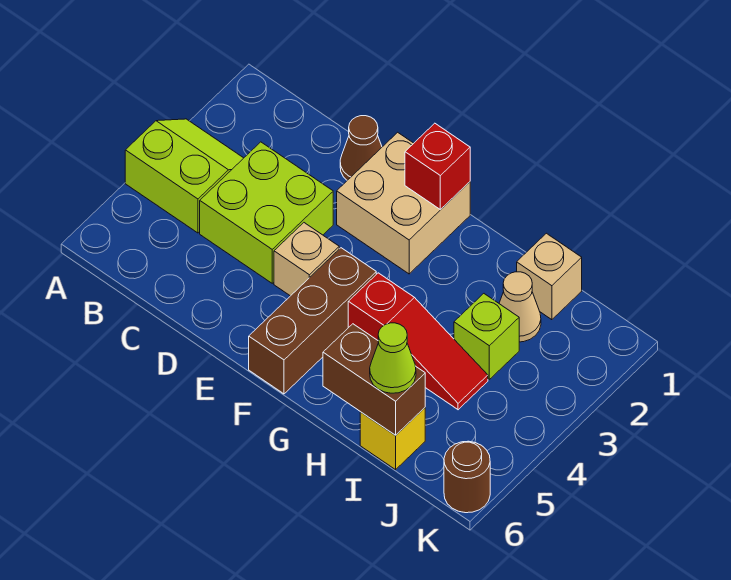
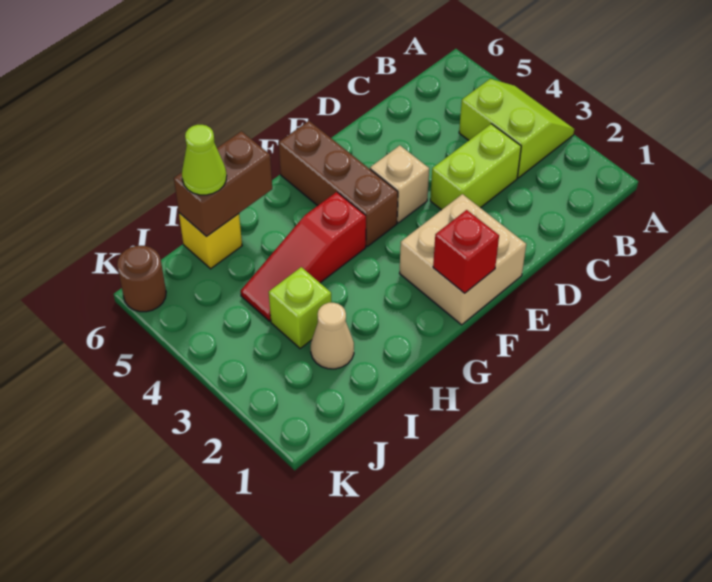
lime slope A3:B4 level 1 top 4 -> lime slope A3:B4 level 1 top B
lime brick C3:D4 level 1 -> lime brick C3:D3 level 1
brown cone D1 level 1 -> none
tan brick I1 level 1 -> none

